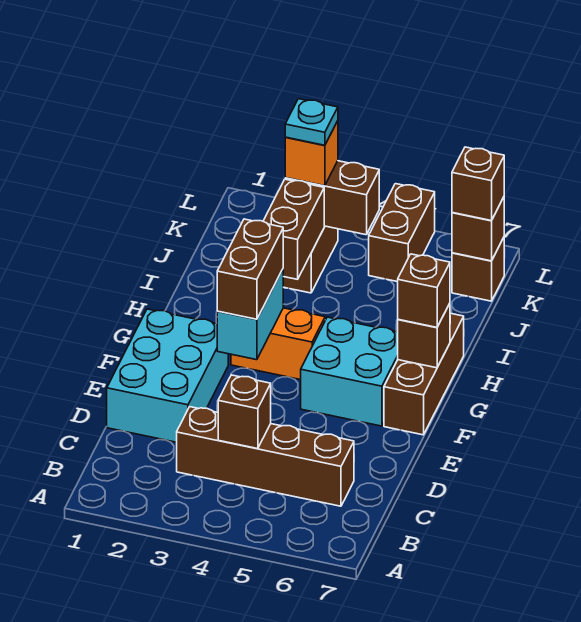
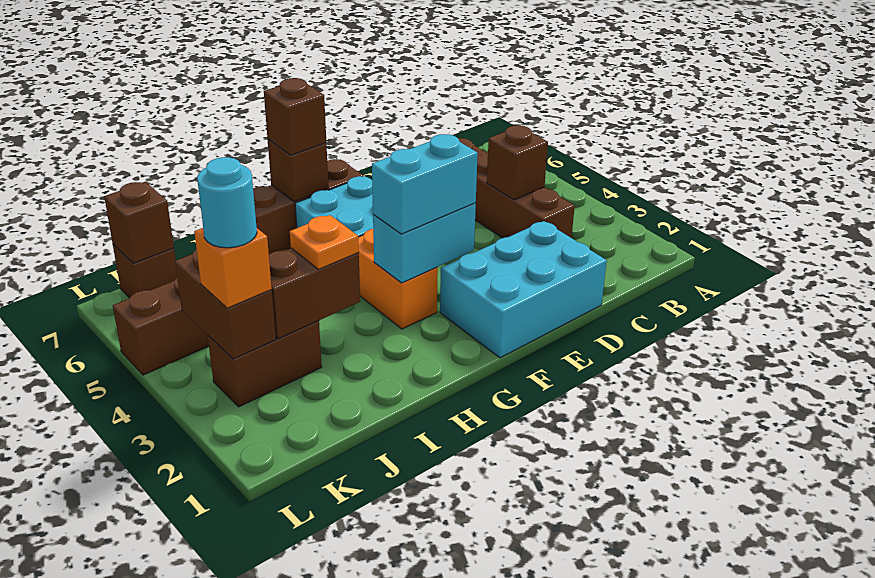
brown brick F3:G3 level 3 -> cyan brick F3:G3 level 3
none -> orange plate I3 level 3
cyan plate K3 level 4 -> cyan round brick K3 level 4
brown brick K7 level 3 -> none

